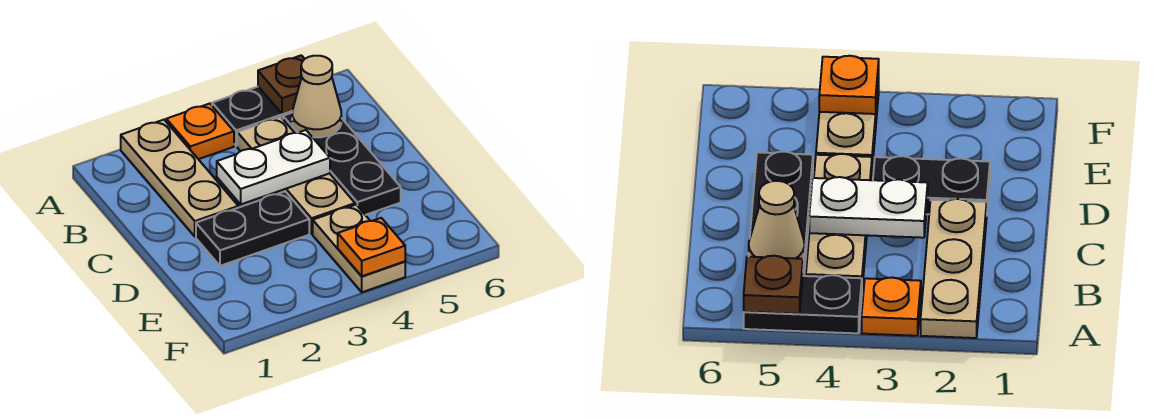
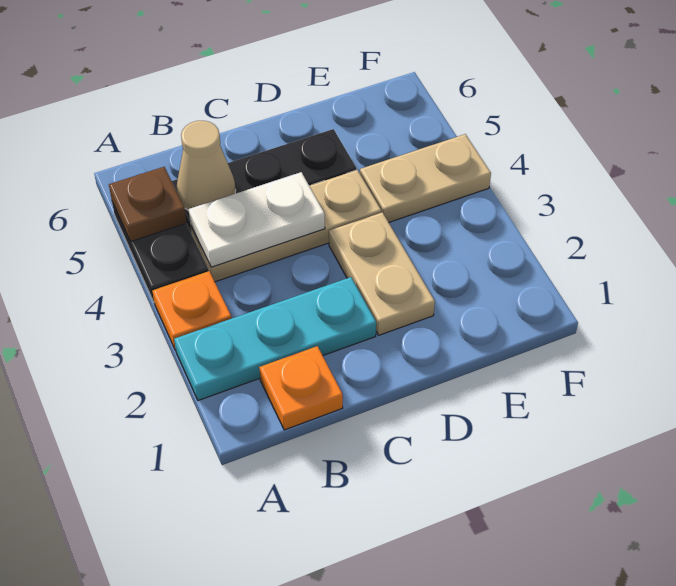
tan plate A2:C2 level 1 -> cyan plate A2:C2 level 1
white plate C3:C4 level 2 -> white plate B4:C4 level 2
black plate D2:D3 level 1 -> tan plate D2:D3 level 1
orange plate F4 level 2 -> orange plate B1 level 1

